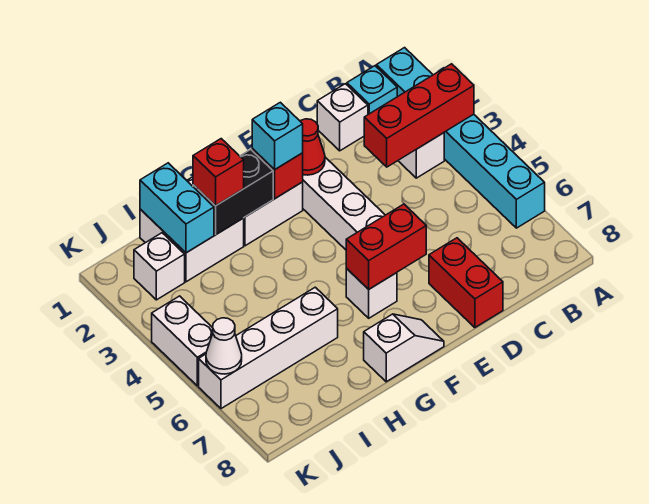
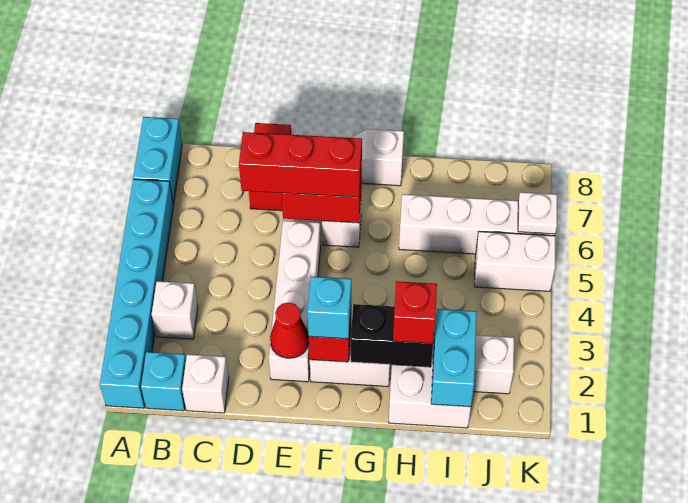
red brick A3:C3 level 2 -> red brick D6:F6 level 3
none -> cyan brick A7:A8 level 1
white brick K4:K5 level 1 -> white brick J5:K5 level 1
white cone K6 level 2 -> white plate K6 level 2

